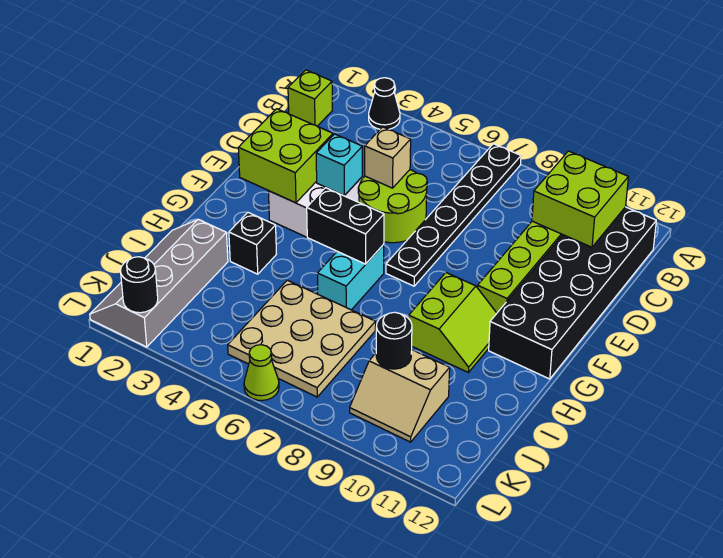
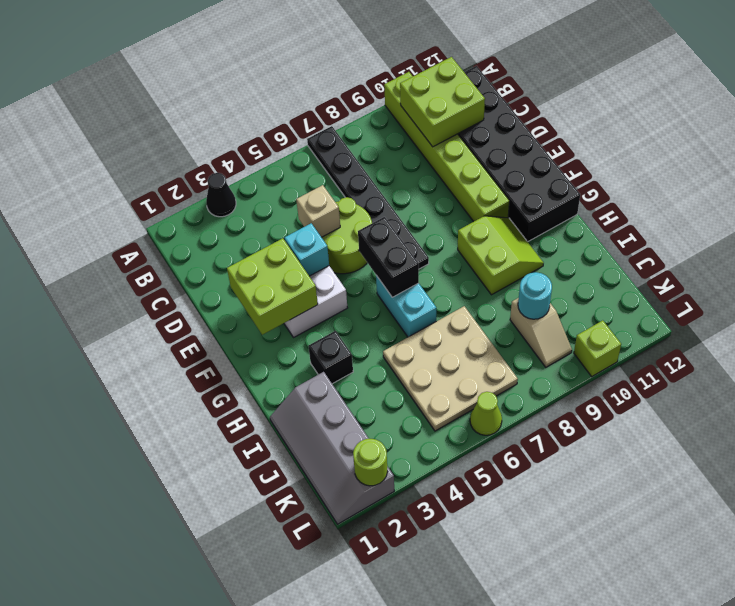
lime brick B1 level 1 -> lime brick L10 level 1
black brick G5:G6 level 2 -> black brick F6:G6 level 2
tan slope J9:K10 level 1 top J -> tan slope J9:K9 level 1 top J
black round brick J9 level 2 -> cyan round brick J9 level 2
black round brick L2 level 2 -> lime round brick L2 level 2

